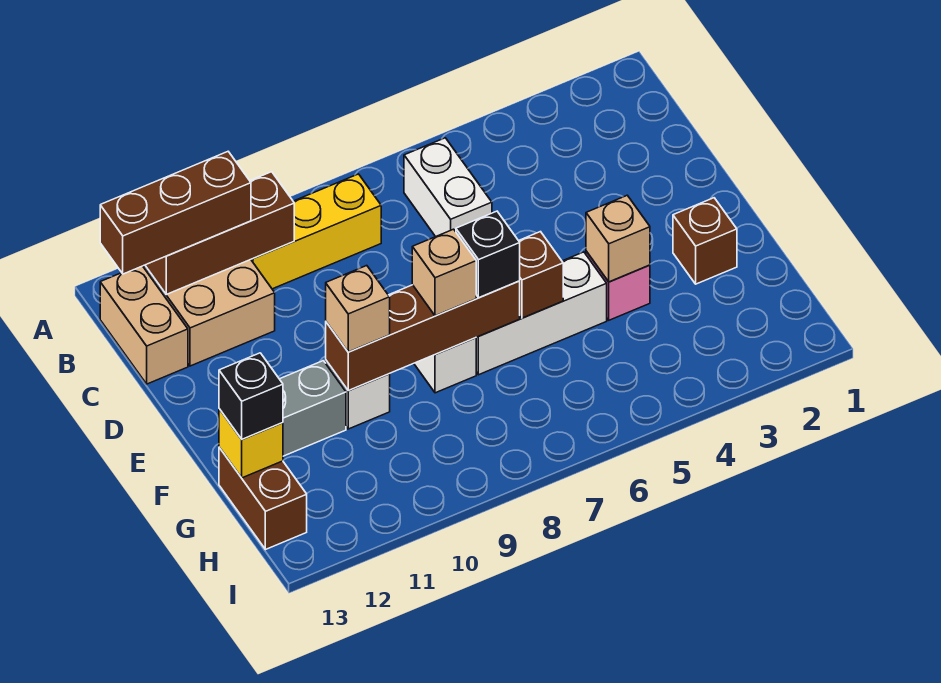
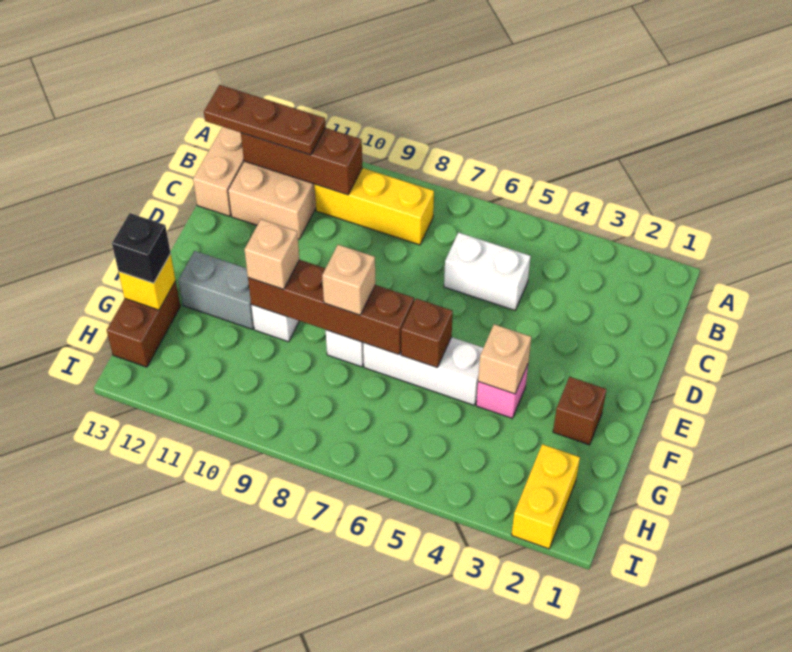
white brick B6:C6 level 1 -> white brick C5:C6 level 1
brown brick B11:B13 level 3 -> brown plate B11:B13 level 3
black brick F7 level 3 -> none
none -> yellow brick H2:I2 level 1

